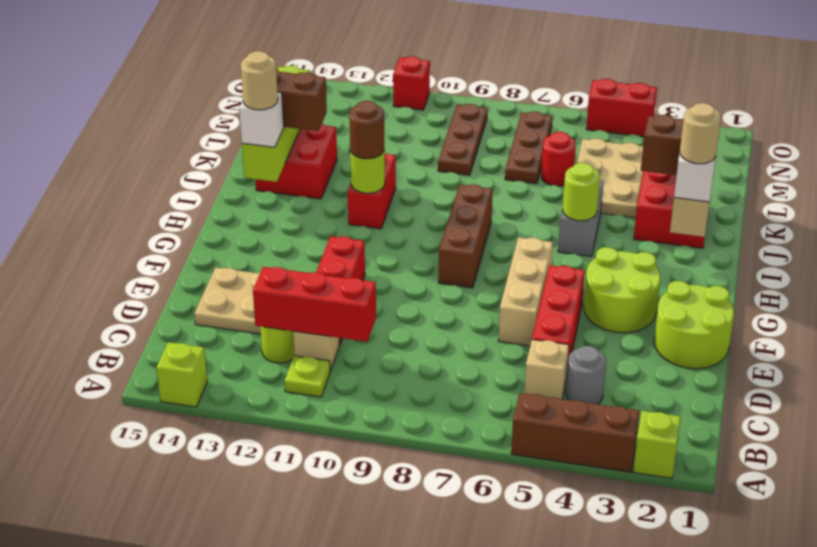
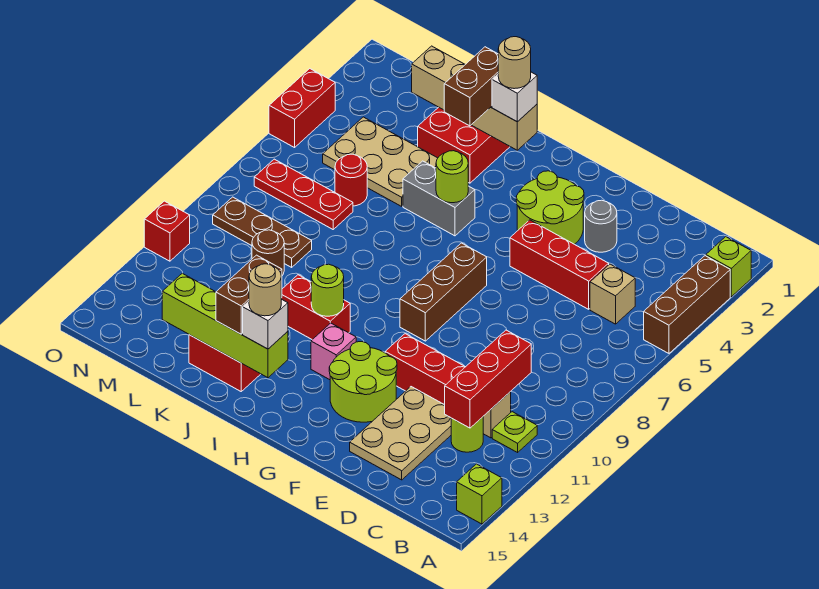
grey round brick C4 level 1 -> grey round brick E3 level 1
lime round brick E1:F2 level 1 -> lime round brick F12:G13 level 1
tan brick E6:G6 level 1 -> none
brown brick G8:I8 level 1 -> brown brick G7:G9 level 1
none -> pink brick H12 level 1
brown round brick I11 level 3 -> brown round brick L10 level 1
brown plate L7:N7 level 1 -> red plate L7:N7 level 1

